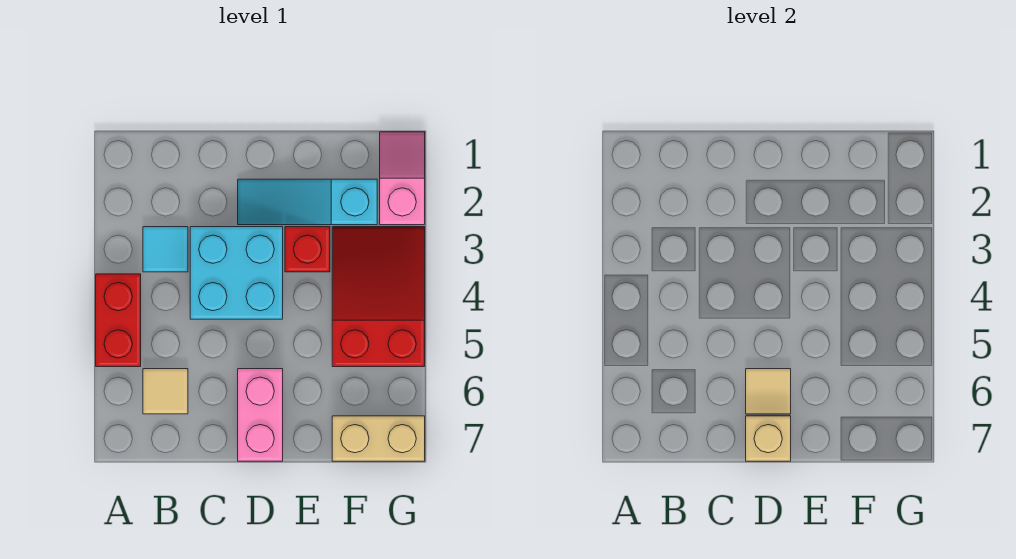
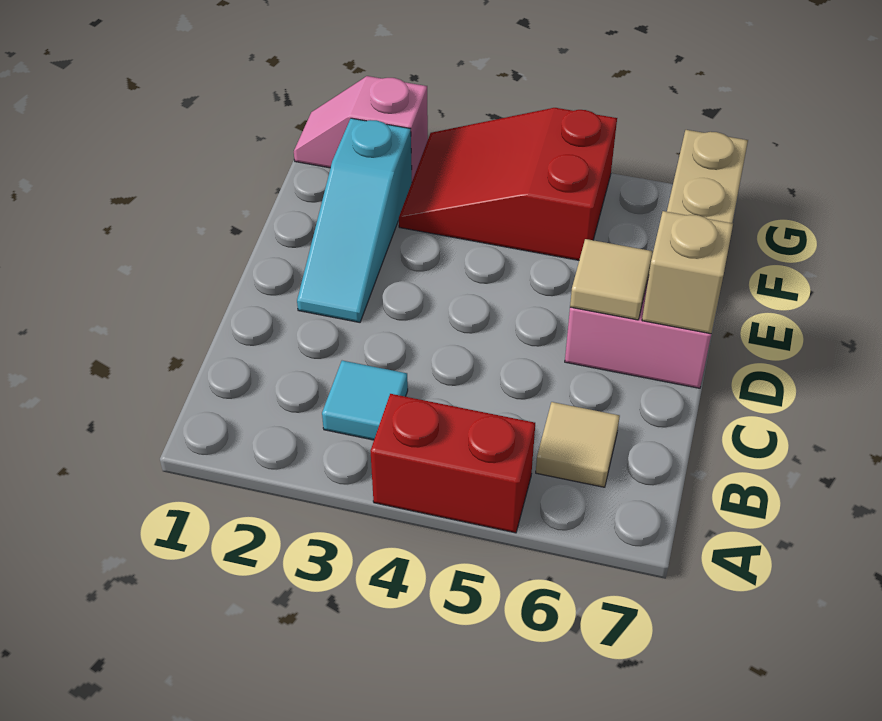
cyan brick C3:D4 level 1 -> none
red brick E3 level 1 -> none

